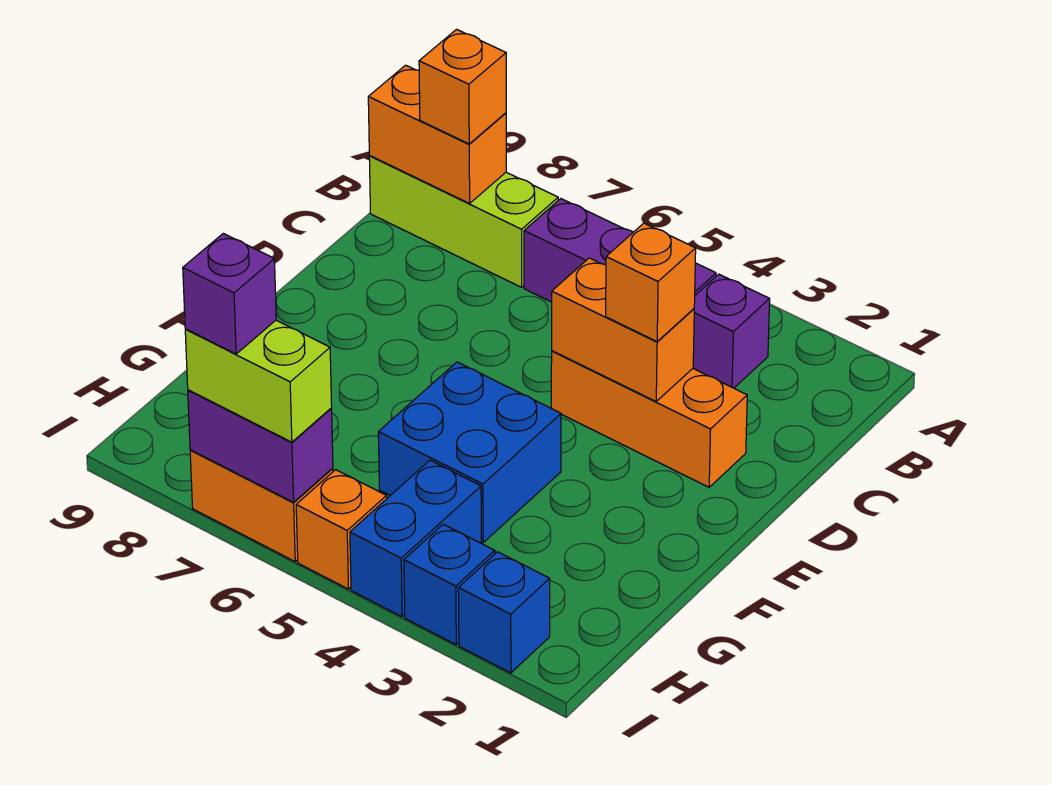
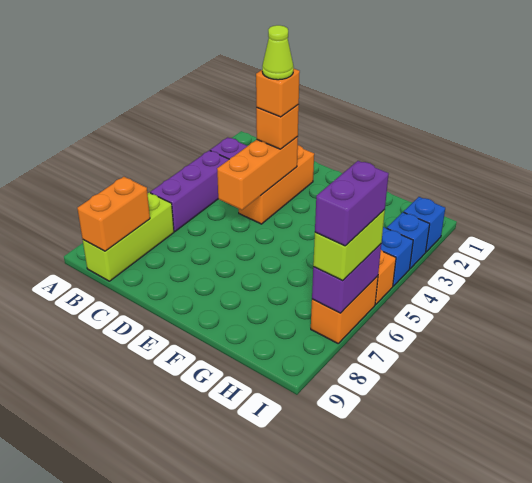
orange brick B8 level 3 -> orange brick D3 level 4
orange brick D3:D4 level 2 -> orange brick D3:D5 level 2
none -> lime cone D3 level 5
blue brick F4:G5 level 1 -> none
purple brick I7 level 4 -> purple brick I6:I7 level 4

